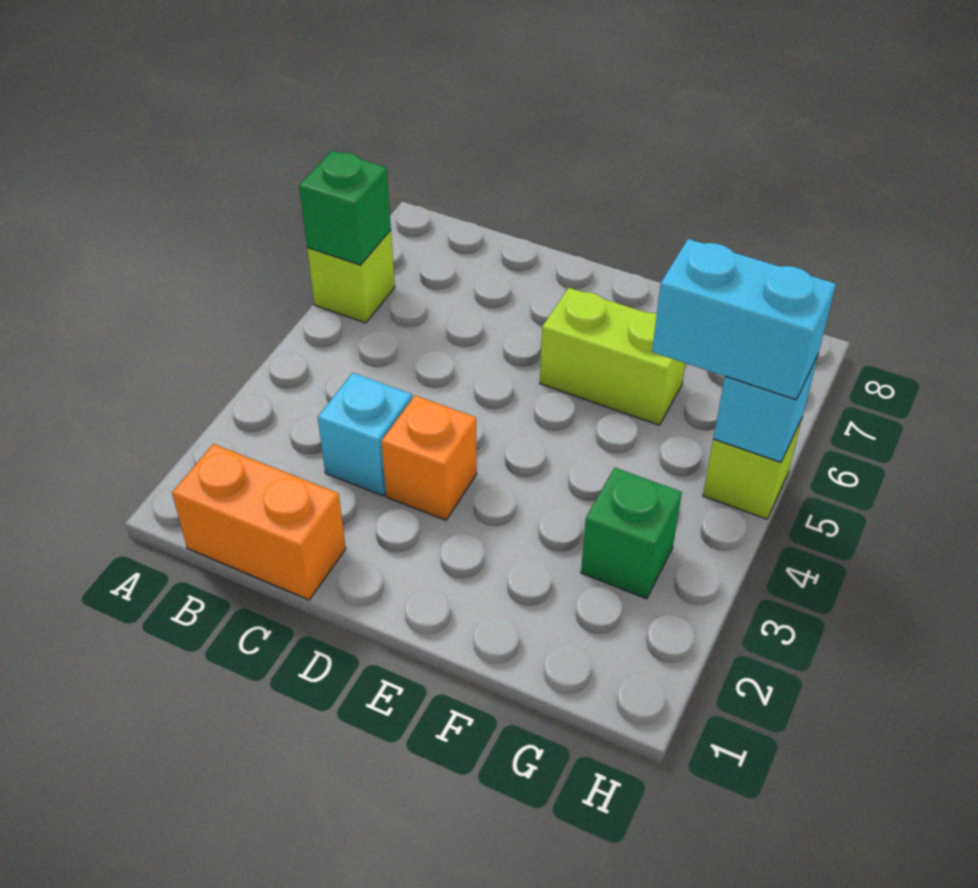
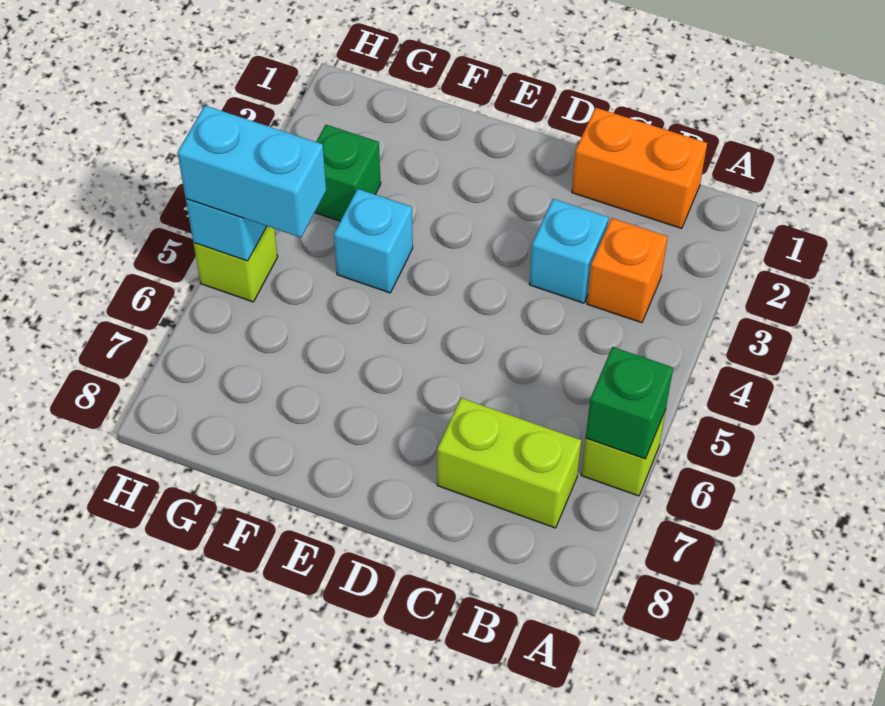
orange brick D3 level 1 -> orange brick B3 level 1
lime brick E6:F6 level 1 -> lime brick B7:C7 level 1
none -> cyan brick F4 level 1

